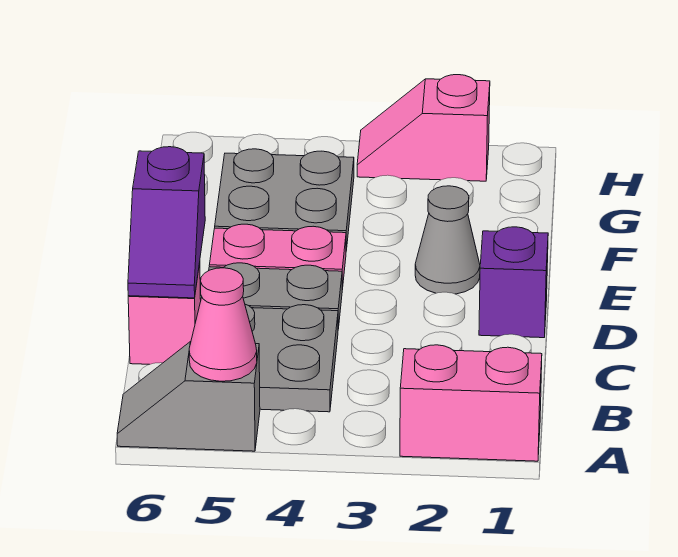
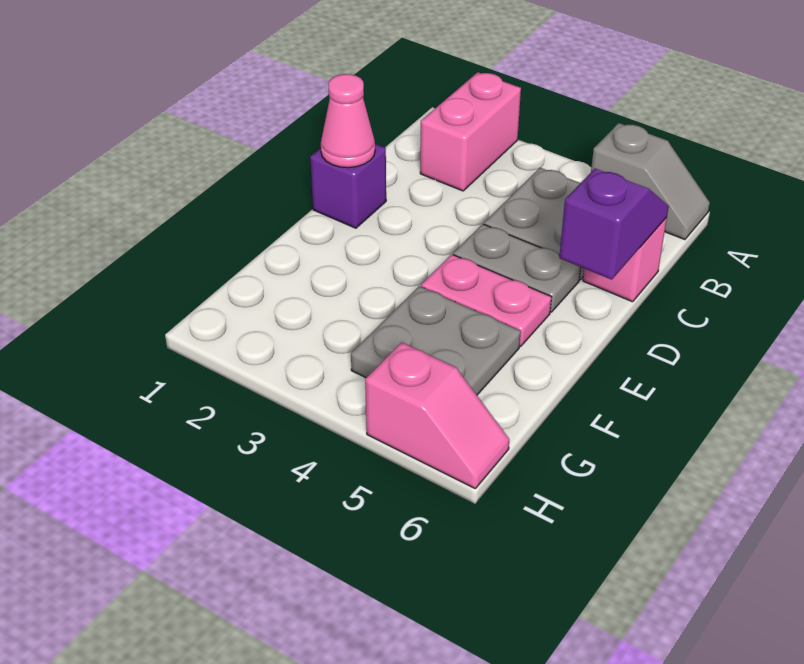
pink brick A1:A2 level 1 -> pink brick A2:B2 level 1
pink cone A5 level 2 -> pink cone D1 level 2
grey cone E2 level 1 -> none
pink slope H2:H3 level 1 top 2 -> pink slope H5:H6 level 1 top 5

